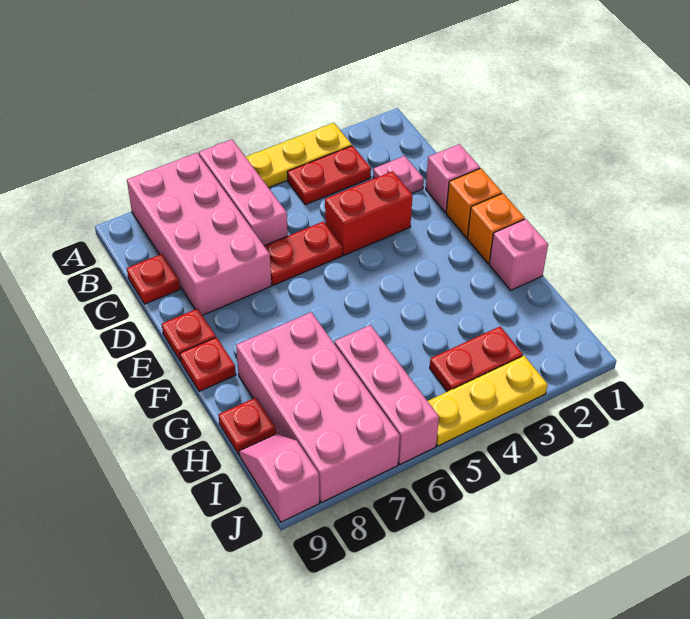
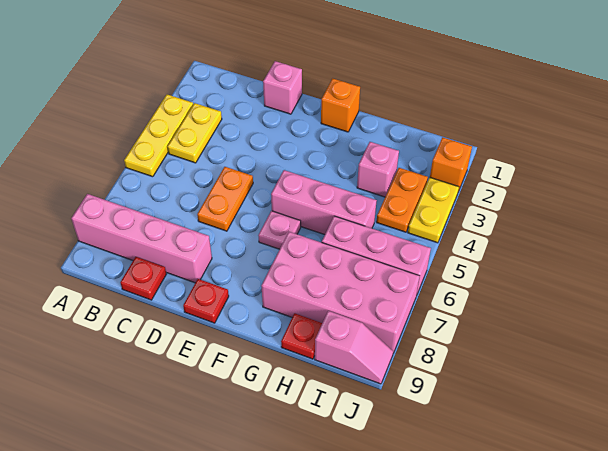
pink brick A6:C6 level 1 -> pink brick F5:H5 level 1
pink brick A7:D8 level 1 -> pink brick A8:D8 level 1
red plate B3:B4 level 1 -> yellow plate B3:B4 level 1
pink plate C2 level 1 -> pink plate F6 level 1
red brick D3:D4 level 1 -> none
red plate D5:D6 level 1 -> orange plate D5:D6 level 1
orange brick E1 level 1 -> orange brick J2 level 1
red plate F9 level 1 -> none
pink brick G1 level 1 -> pink brick H3 level 1
red plate I3:I4 level 1 -> orange plate I3:I4 level 1
pink slope I9:J9 level 1 top J -> pink slope I9:J9 level 1 top I
yellow plate J3:J5 level 1 -> yellow plate J3:J4 level 1

